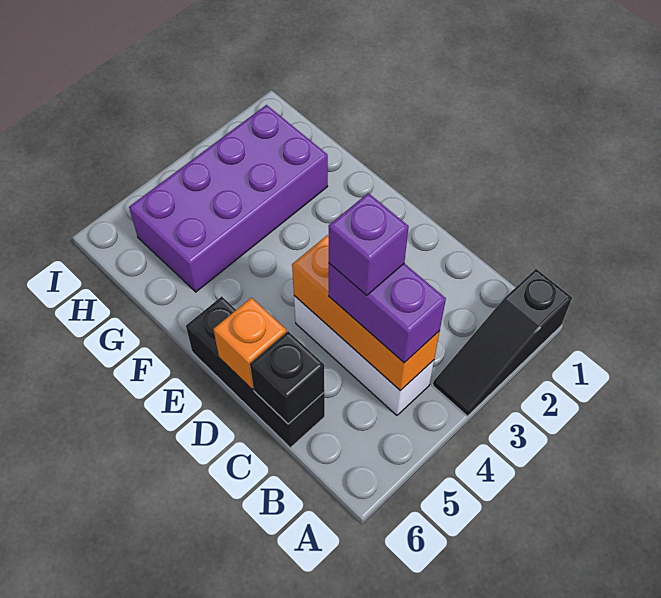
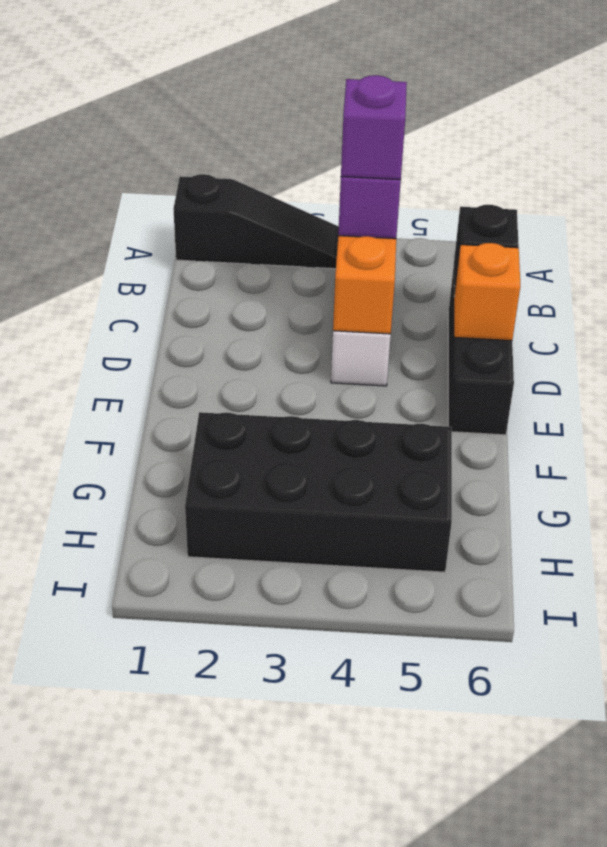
purple brick G2:H5 level 1 -> black brick G2:H5 level 1

